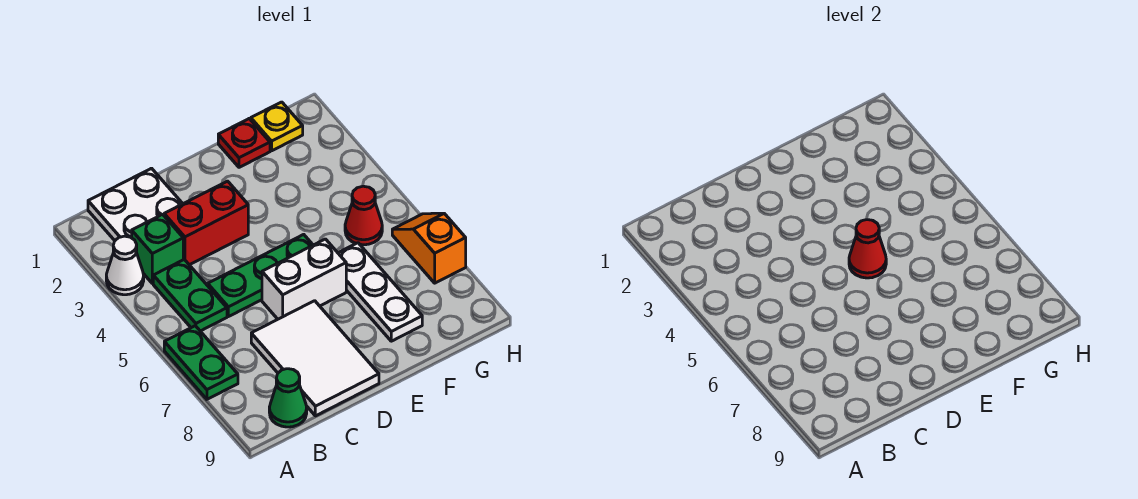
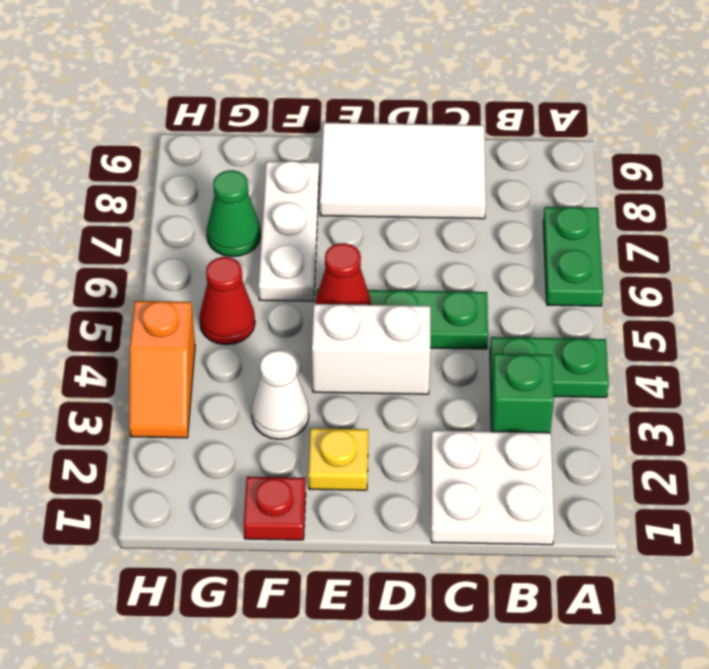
white cone A3 level 1 -> white cone F3 level 1
green plate B4:B5 level 1 -> green plate A4:B4 level 1
green cone B9 level 1 -> green cone G7 level 1
red brick C3:D3 level 1 -> none
white tile C7:D9 level 1 -> white tile C8:E9 level 1
white brick D6:E6 level 1 -> white brick D4:E4 level 1
yellow plate G1 level 1 -> yellow plate E2 level 1
orange slope H6:H7 level 1 top 7 -> orange slope H3:H4 level 1 top 4

